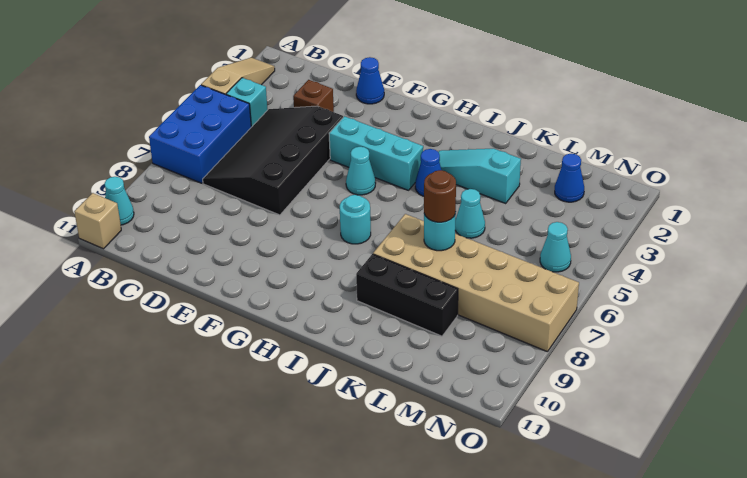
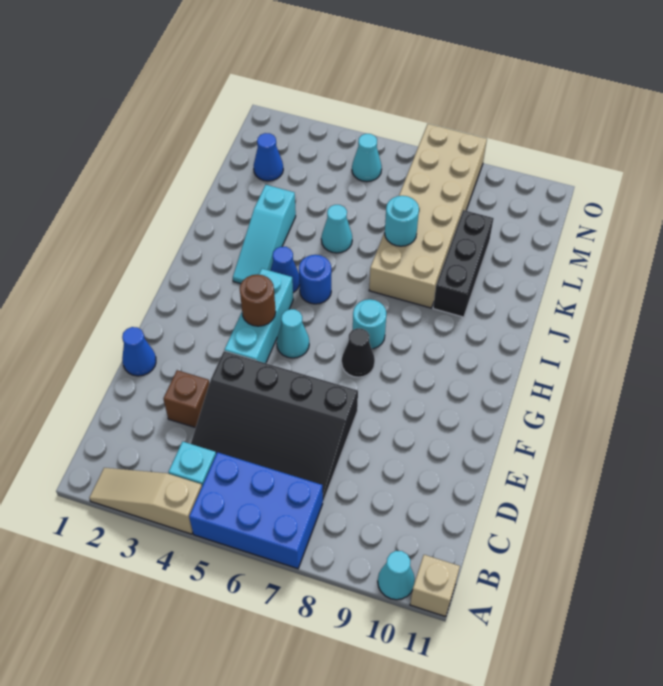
none -> black cone G7 level 1
none -> blue round brick I5 level 1
brown round brick K7 level 3 -> brown round brick G4 level 2

